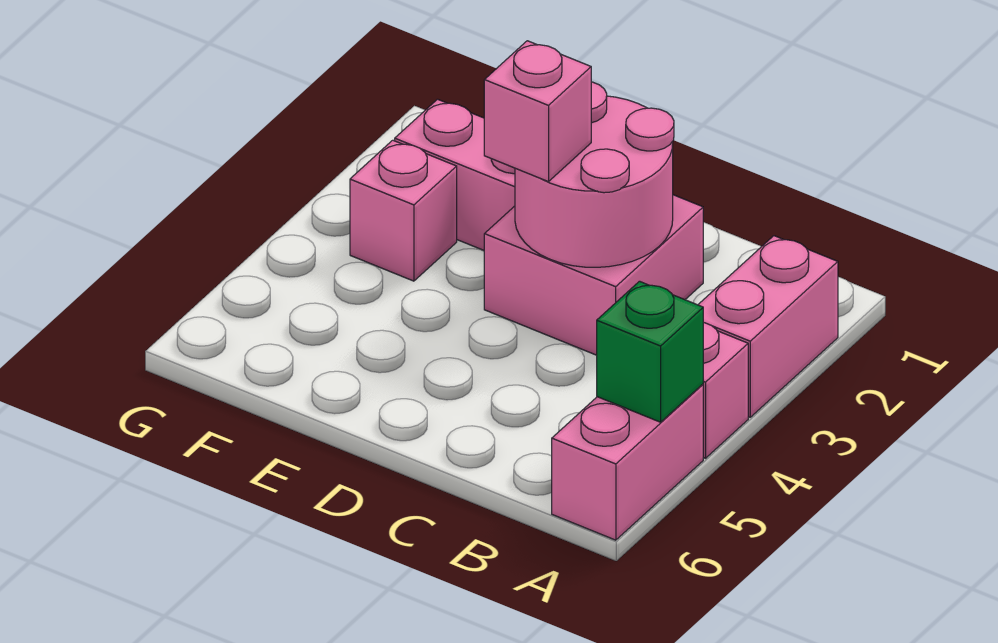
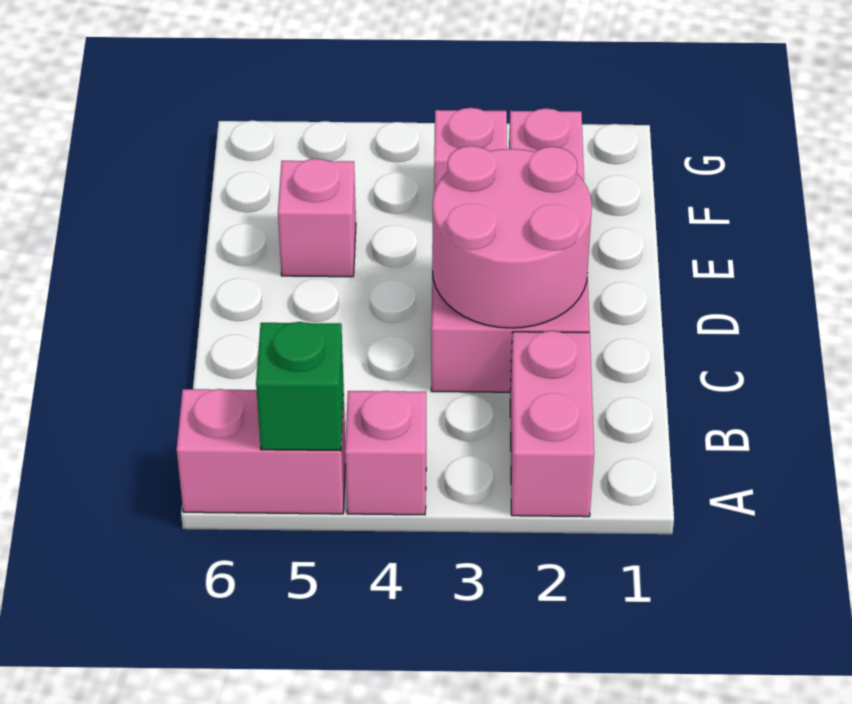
pink brick A2:A3 level 1 -> pink brick A2:B2 level 1
pink brick D3 level 3 -> pink brick E5 level 1

